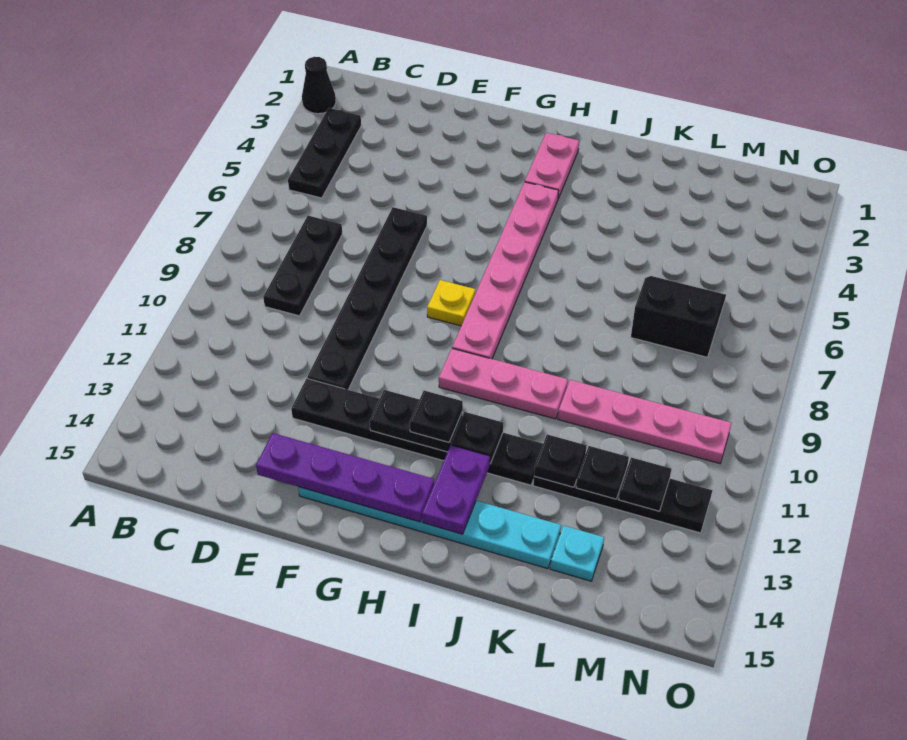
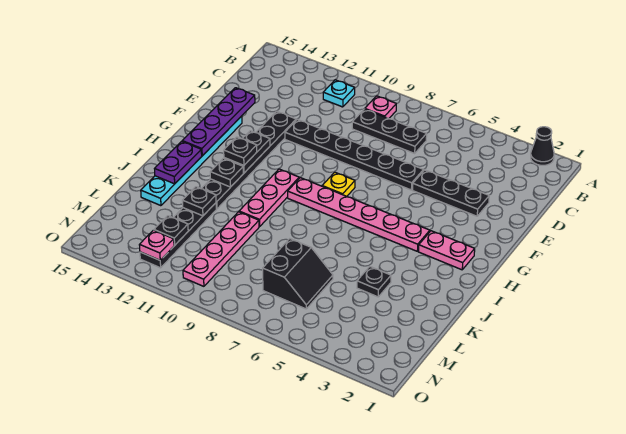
black plate B3:B5 level 1 -> black plate E3:E5 level 1
none -> pink plate B9 level 1
purple plate I13:I14 level 2 -> purple plate I14:J14 level 2
black plate L12 level 2 -> black plate K4 level 1
cyan plate L14 level 1 -> cyan plate B11 level 1
none -> pink plate N12 level 2

